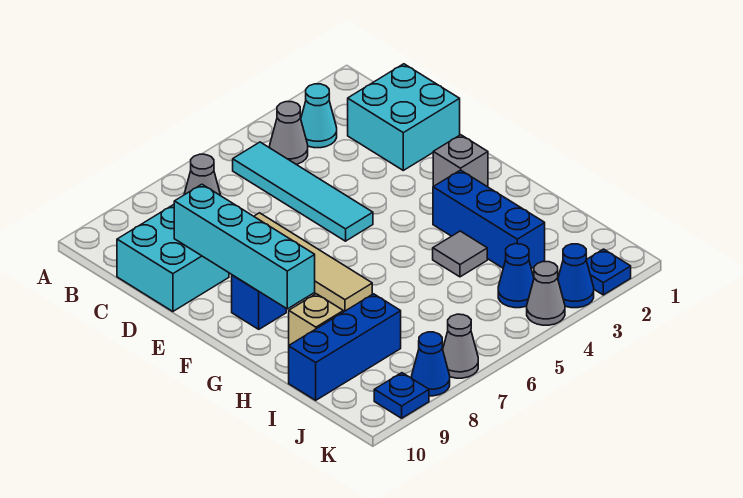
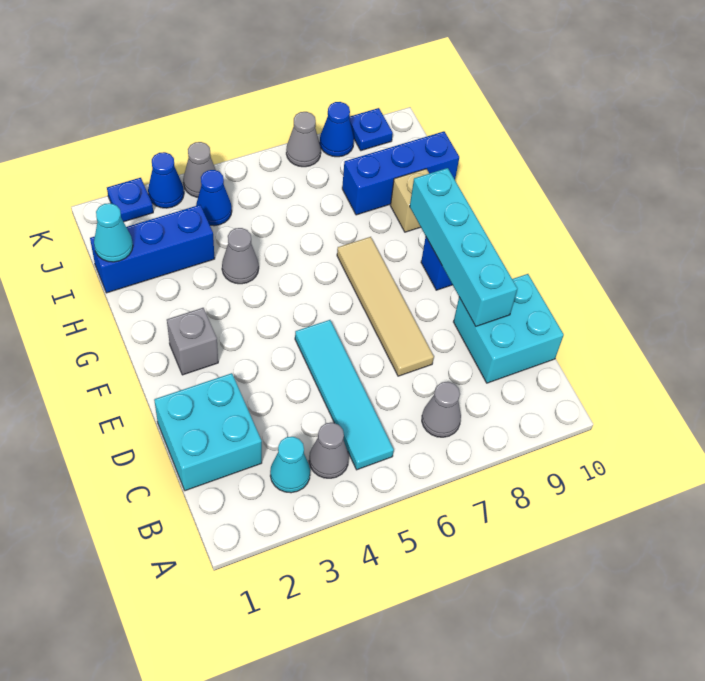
blue brick G3:I3 level 1 -> blue brick I1:I3 level 1
grey tile H4 level 1 -> grey cone H4 level 1
none -> cyan cone I1 level 2

